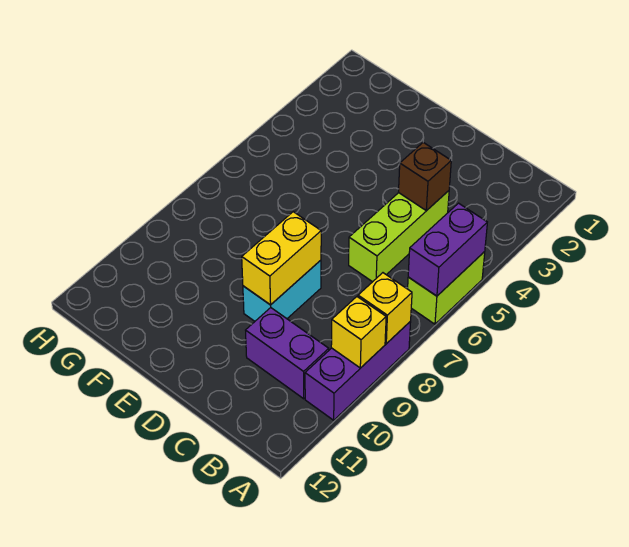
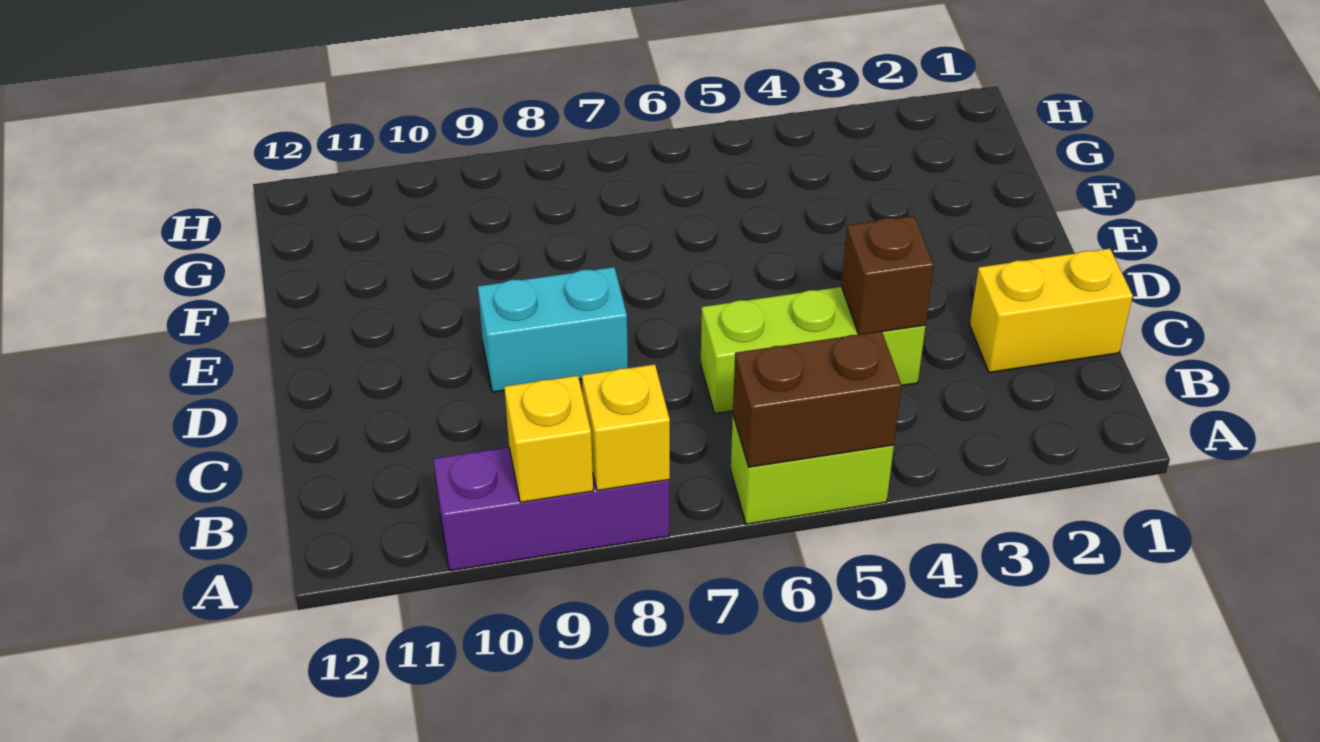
purple brick A5:A6 level 2 -> brown brick A5:A6 level 2
purple brick B10:C10 level 1 -> none
yellow brick D8:D9 level 2 -> yellow brick C1:C2 level 1

